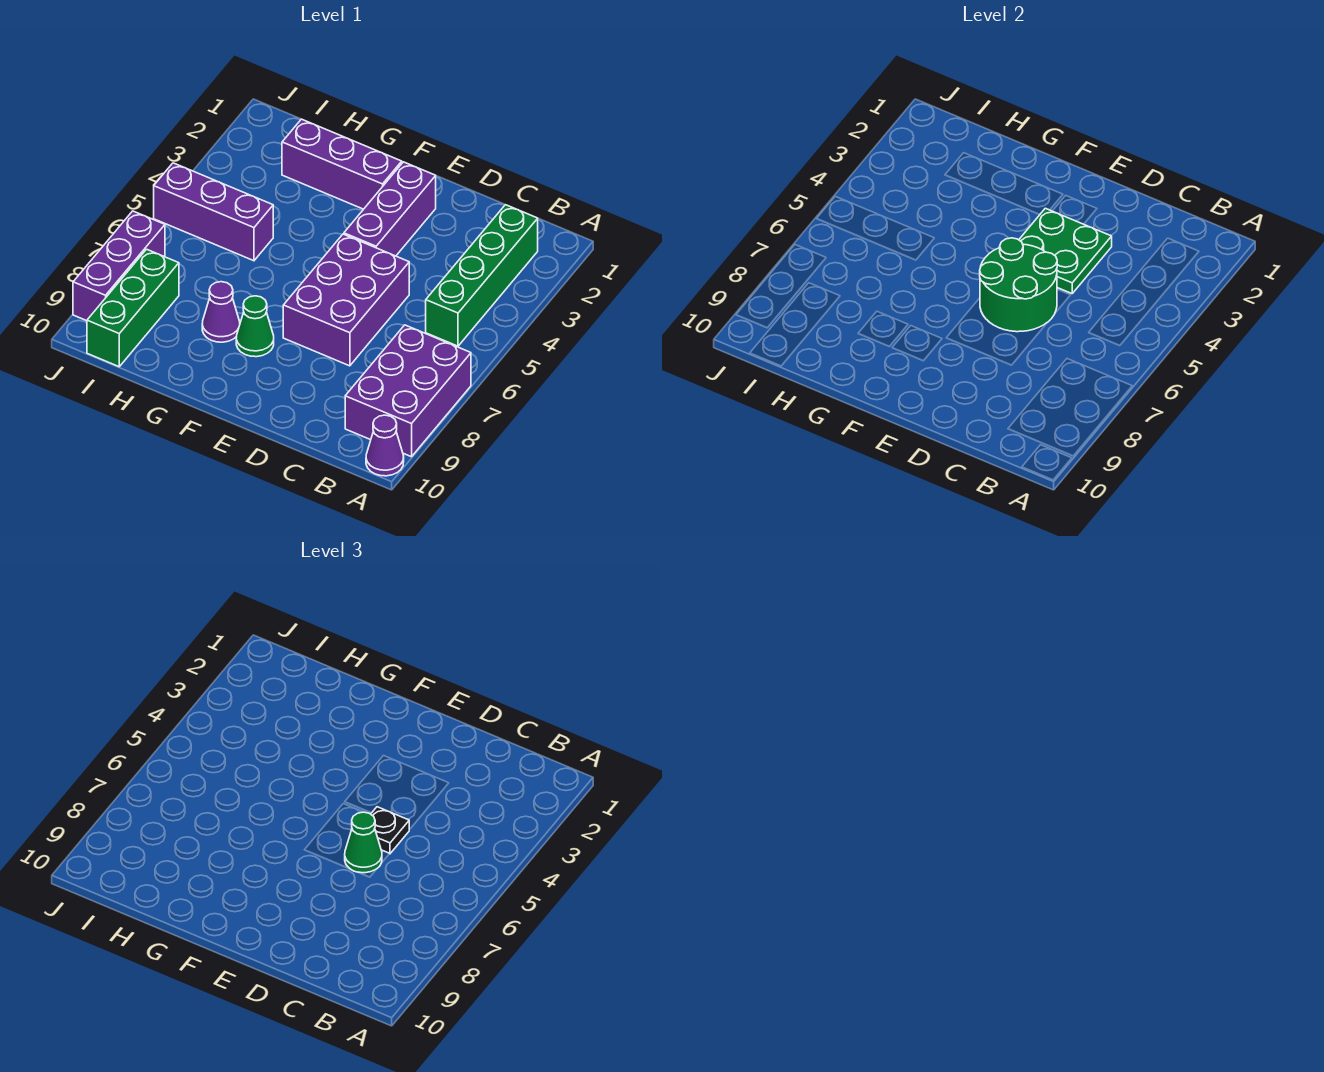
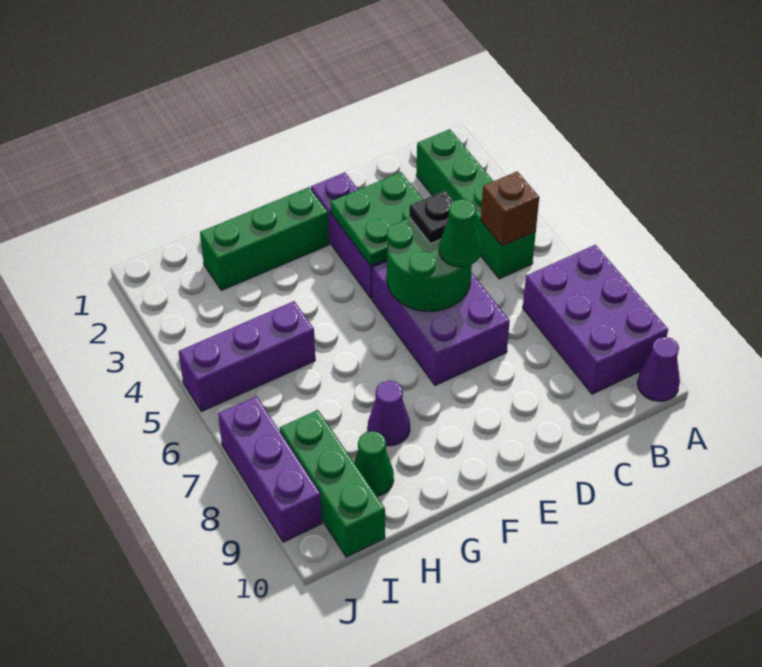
none -> brown brick B5 level 2
purple brick F2:H2 level 1 -> green brick F2:H2 level 1
green cone F8 level 1 -> green cone H9 level 1

